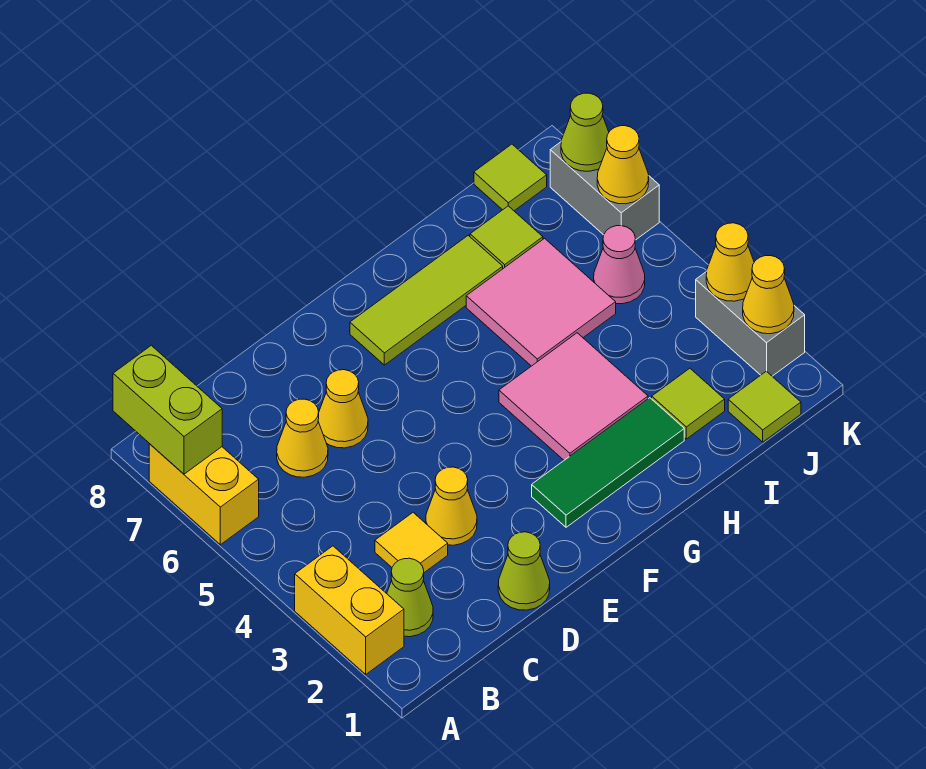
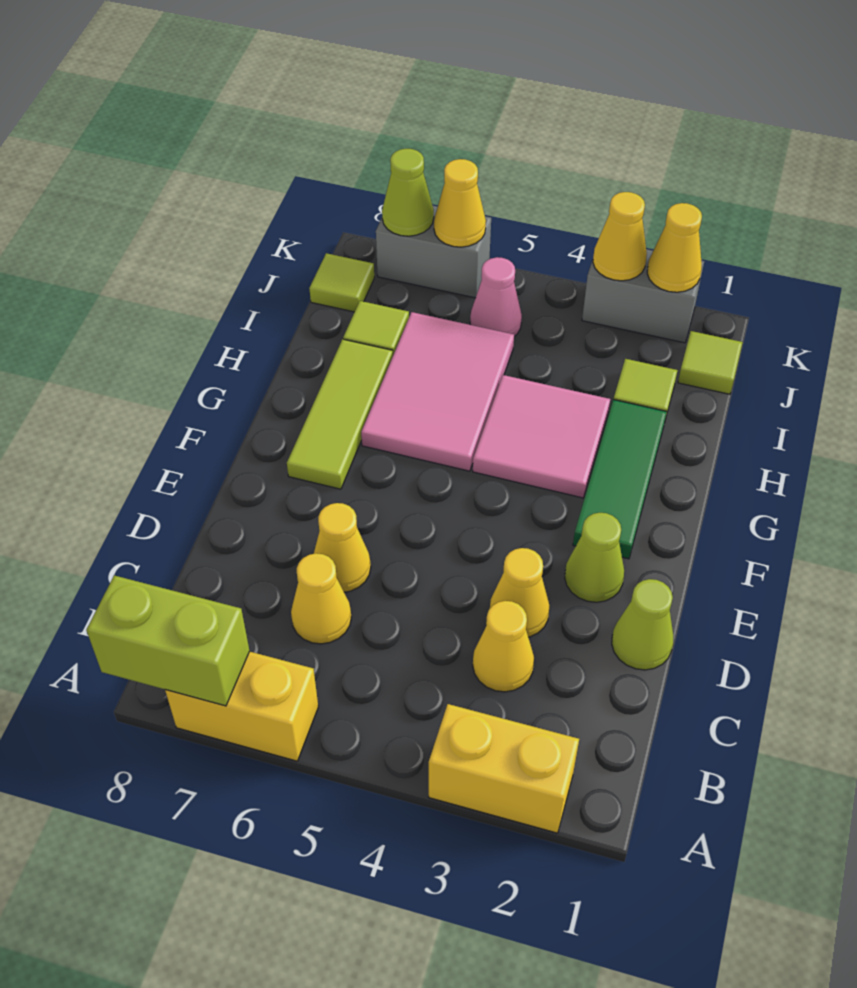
lime cone B2 level 1 -> lime cone E2 level 1
yellow tile C3 level 1 -> yellow cone C3 level 1
pink tile H5:I6 level 1 -> pink tile G5:I6 level 1

